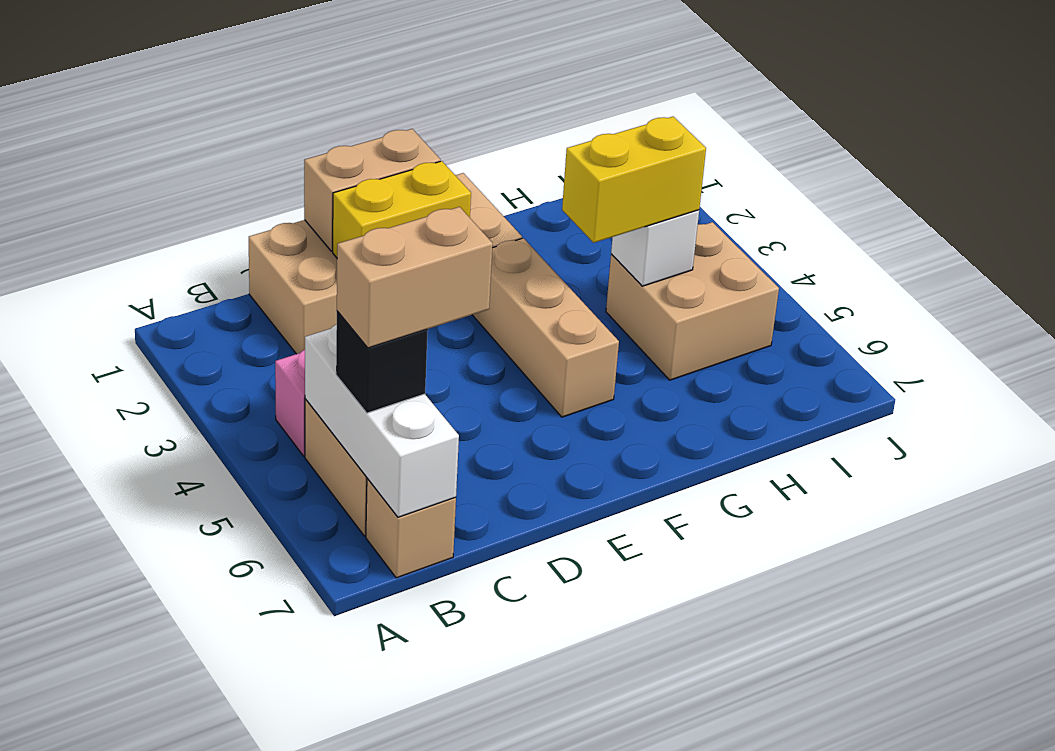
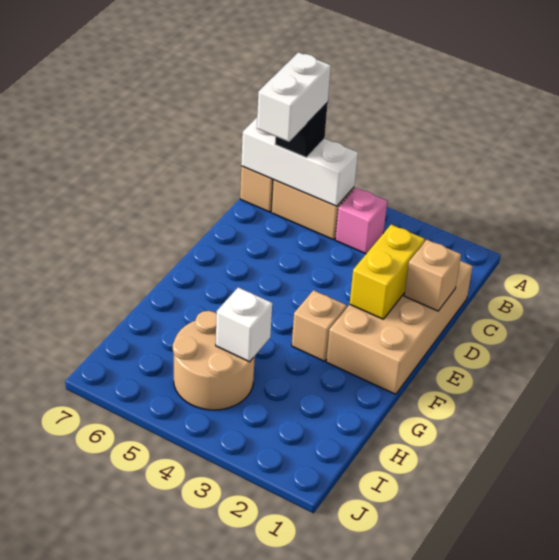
tan brick B6:C6 level 4 -> white brick B6:C6 level 4
tan brick D1:E1 level 2 -> tan brick D1 level 2
tan brick F3:F5 level 1 -> tan brick F3 level 1
yellow brick G4:H4 level 3 -> none
tan brick H4:I5 level 1 -> tan round brick H4:I5 level 1

